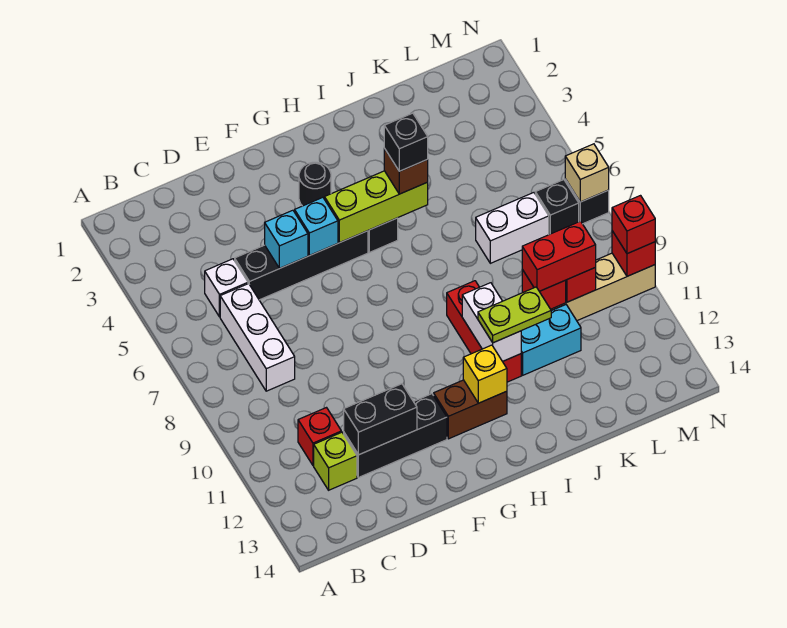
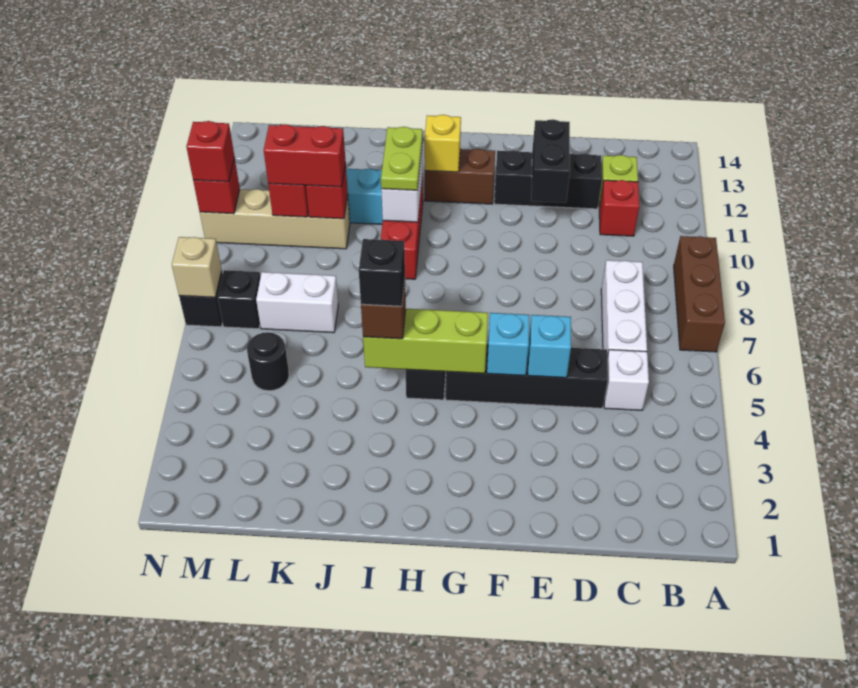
none -> brown brick A7:A9 level 1
black brick D12:E12 level 2 -> black brick E11:E12 level 2
black round brick G3 level 1 -> black round brick L5 level 1
lime plate I11:J11 level 3 -> lime plate I10:I11 level 3

